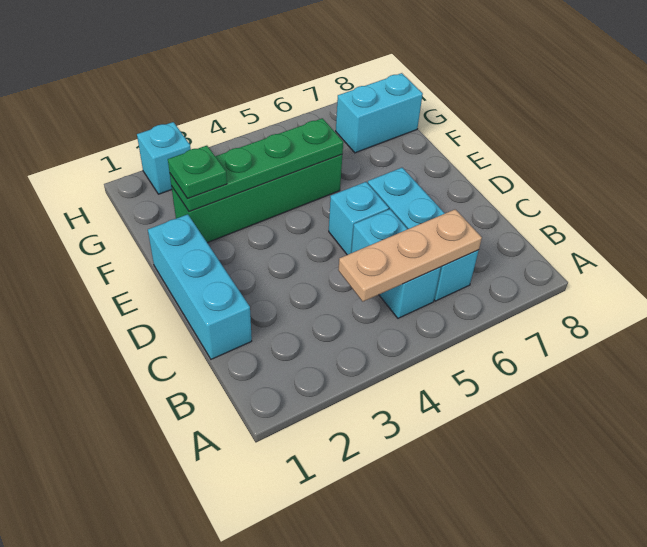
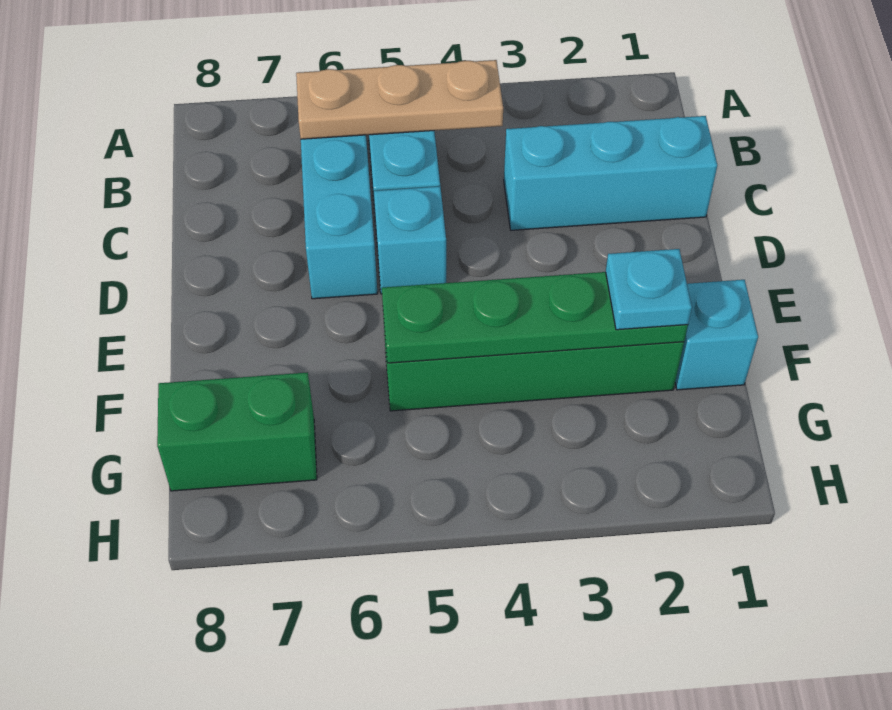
cyan brick C1:E1 level 1 -> cyan brick C1:C3 level 1
green plate F2 level 3 -> cyan plate F2 level 3
cyan brick G7:G8 level 1 -> green brick G7:G8 level 1
cyan brick H2 level 1 -> cyan brick F1 level 1

